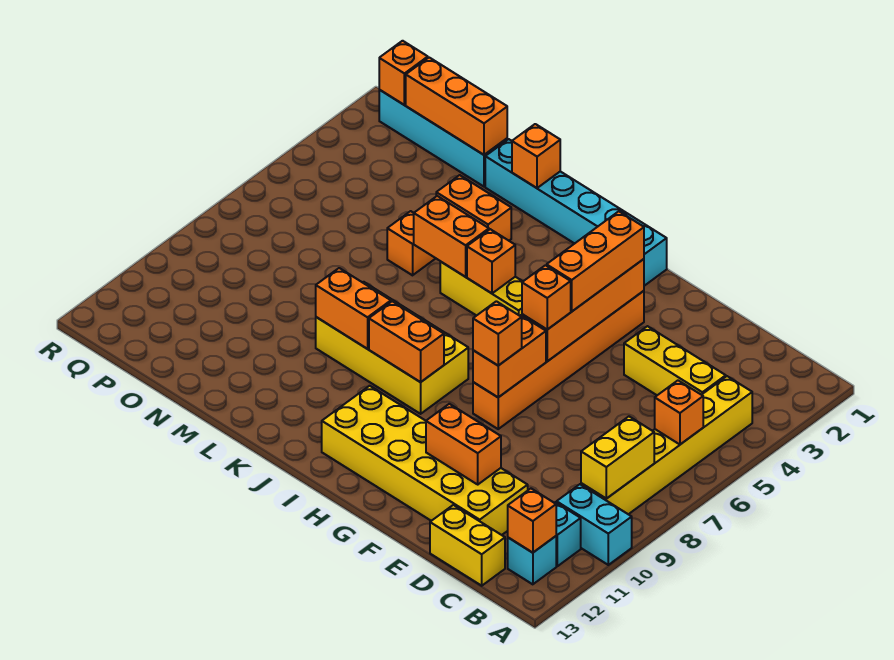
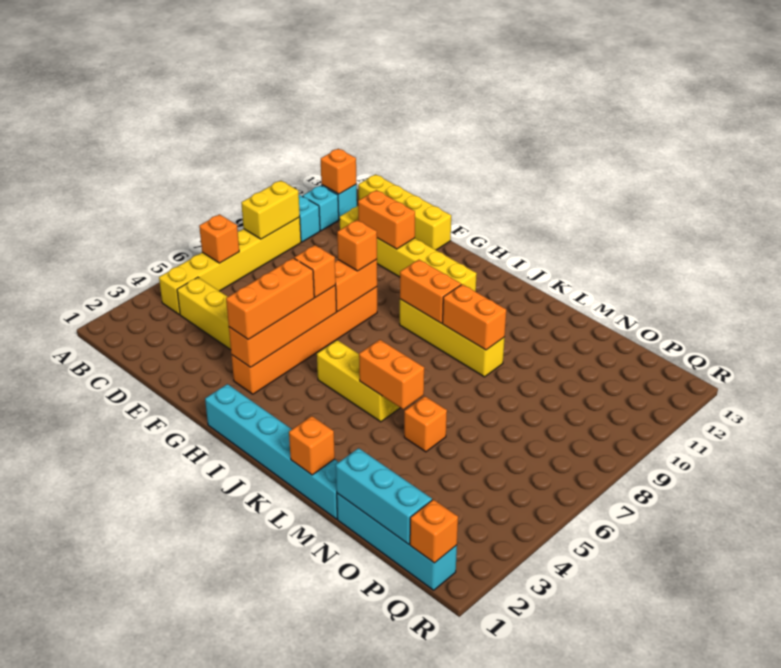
yellow brick C13:D13 level 1 -> yellow brick C13:F13 level 1
yellow brick D11:I12 level 1 -> yellow brick D11:I11 level 1
yellow brick I8:L9 level 1 -> yellow brick I9:L9 level 1
orange brick J5 level 2 -> none
orange brick L3:M3 level 1 -> none
orange brick N1:P1 level 2 -> cyan brick N1:P1 level 2

